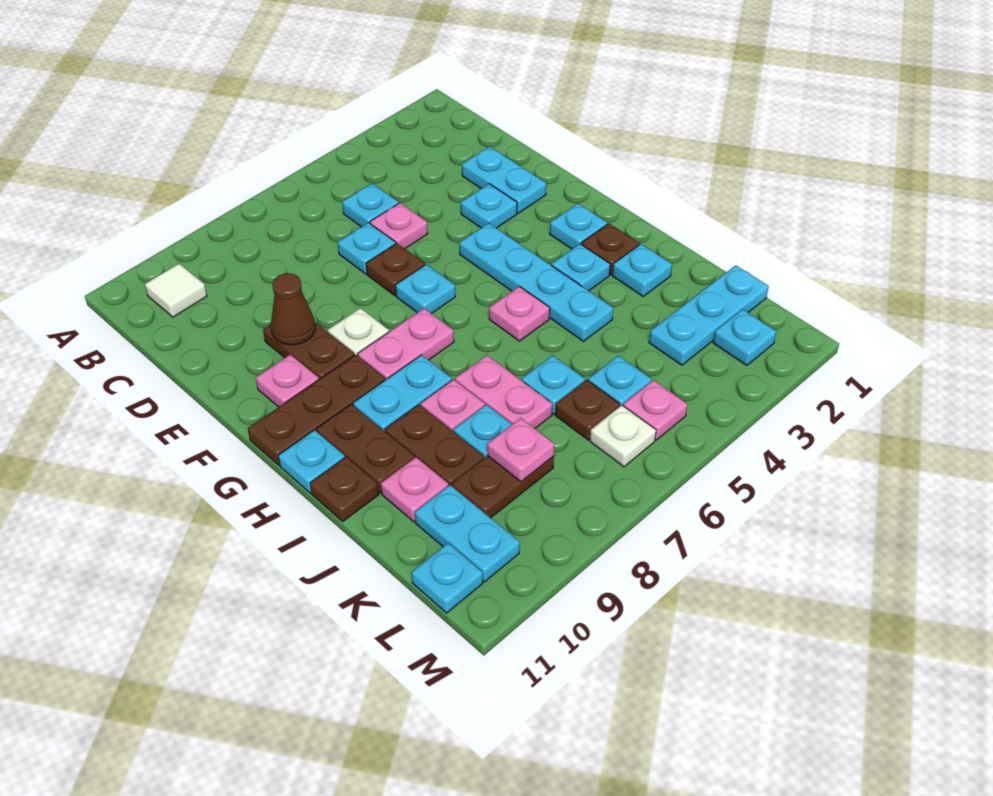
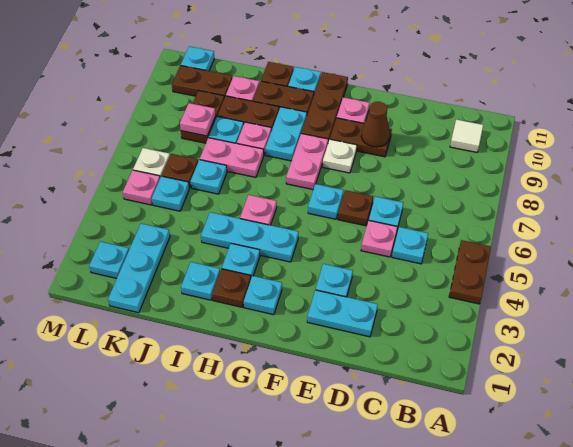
none -> brown plate A4:A5 level 1
cyan plate F4:I4 level 1 -> cyan plate G4:I4 level 1
cyan plate K10:L10 level 1 -> brown plate K10:L10 level 1

